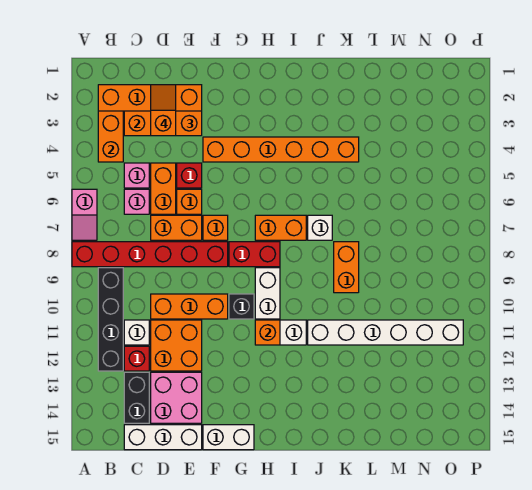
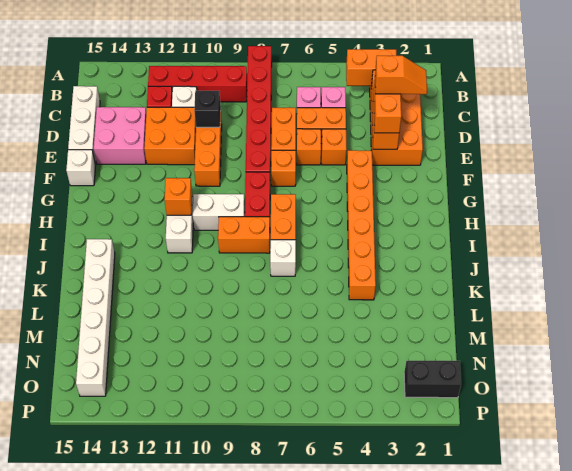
pink slope A6:A7 level 1 top 6 -> none
black brick B9:B12 level 1 -> red brick B9:B12 level 1
black brick C13:C14 level 1 -> black brick O1:O2 level 1
red brick E5 level 1 -> orange brick E5 level 1
white brick F15:G15 level 1 -> white brick F15 level 1
black brick G10 level 1 -> black brick D10 level 2
white brick J11:O11 level 1 -> white brick J14:O14 level 1
orange brick K8:K9 level 1 -> orange brick I8:I9 level 1

